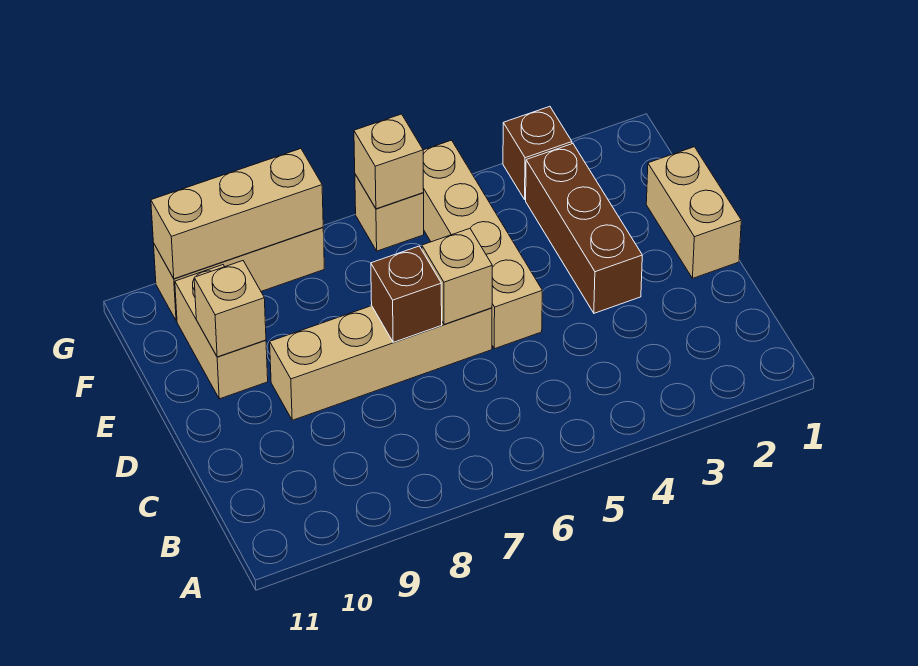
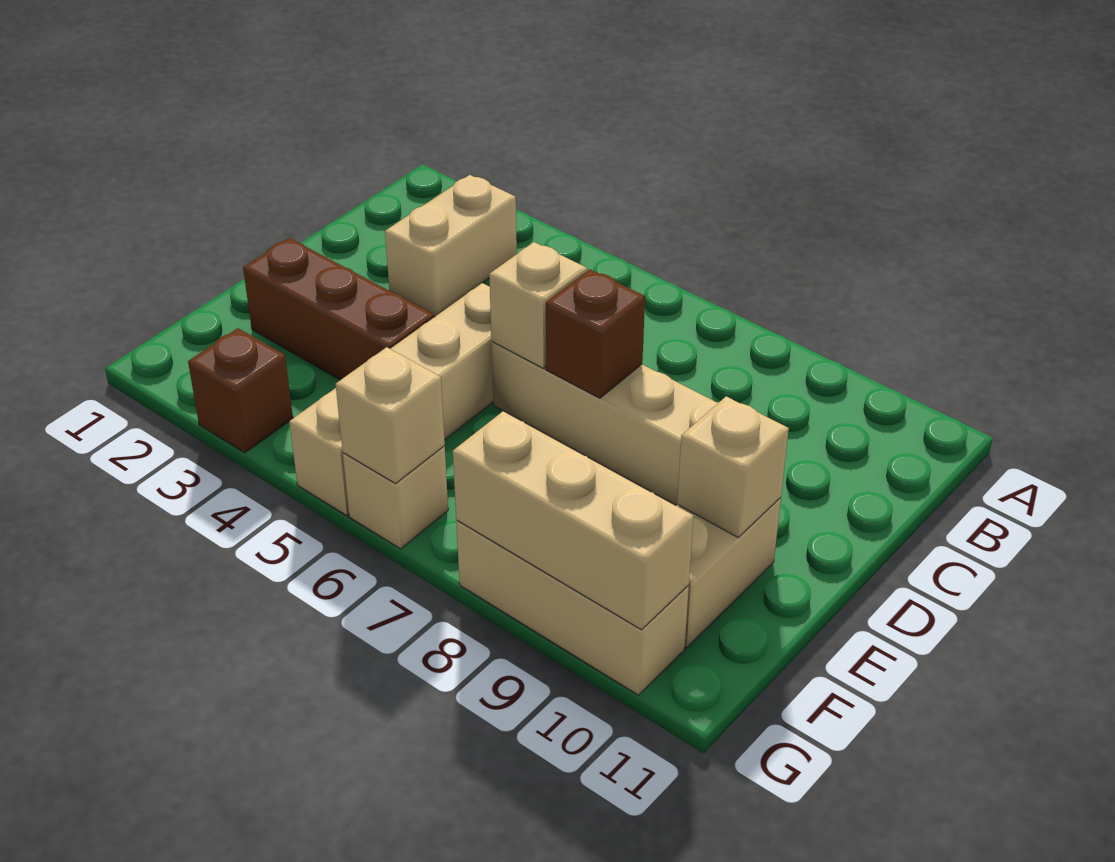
tan brick D1:E1 level 1 -> tan brick B3:C3 level 1
brown brick D3:F3 level 1 -> brown brick E2:E4 level 1

